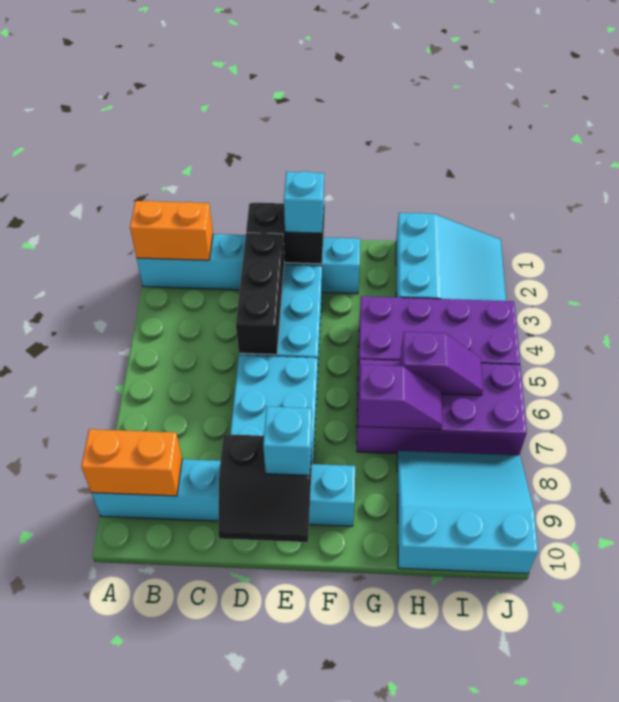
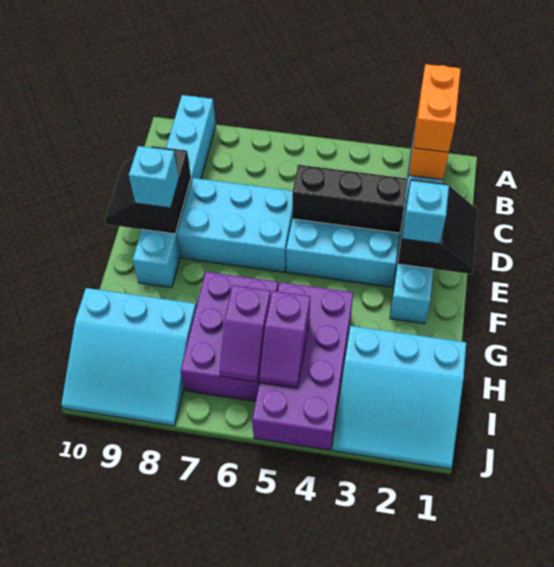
orange brick A9:B9 level 2 -> orange brick A2:B2 level 3
purple brick G6:J7 level 1 -> purple brick G6:I7 level 1
purple slope G7:H7 level 2 top G -> purple slope H5:I5 level 2 top H
cyan slope H8:J10 level 1 top 10 -> cyan slope H8:J10 level 1 top H

